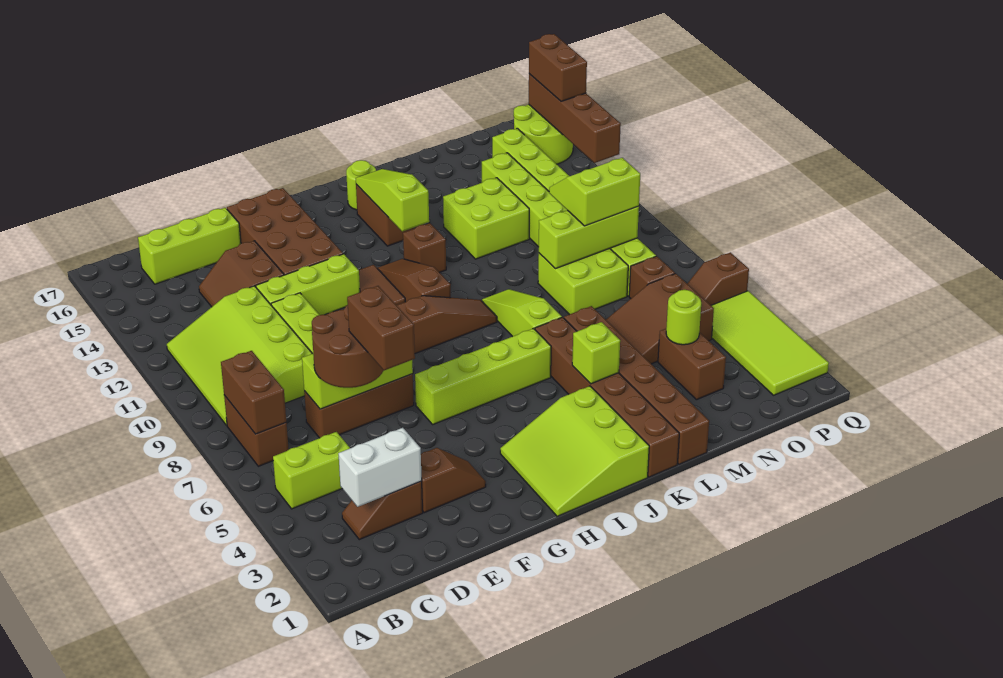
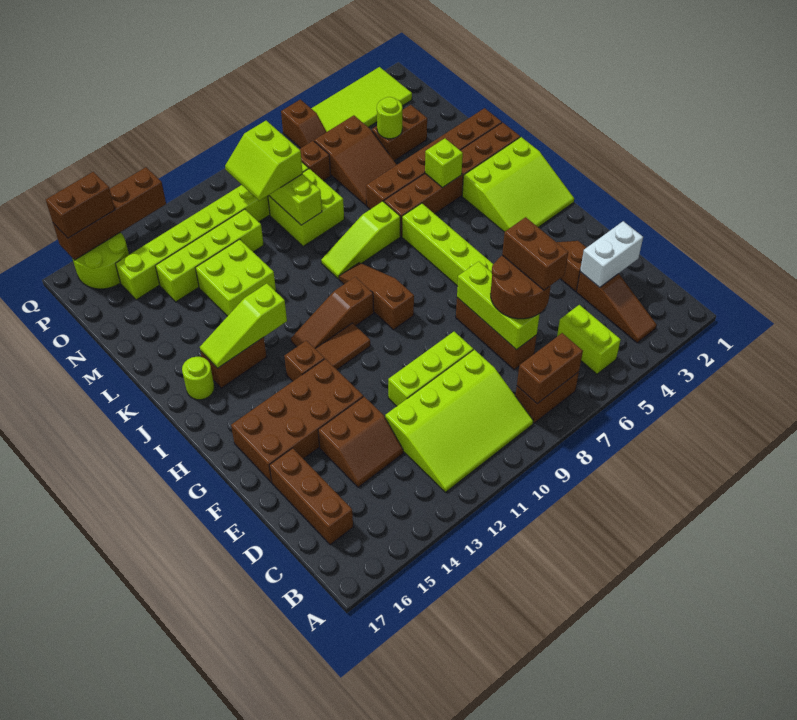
brown slope C3:D3 level 1 top D -> brown slope B3:D3 level 1 top D
white brick C3:D3 level 2 -> white brick D2:D3 level 2
lime brick C16:E16 level 1 -> brown brick C16:E16 level 1
brown brick E5:E6 level 4 -> brown brick D6:E6 level 4
lime brick E12:G12 level 1 -> none
brown brick J12 level 1 -> brown brick H13 level 1

